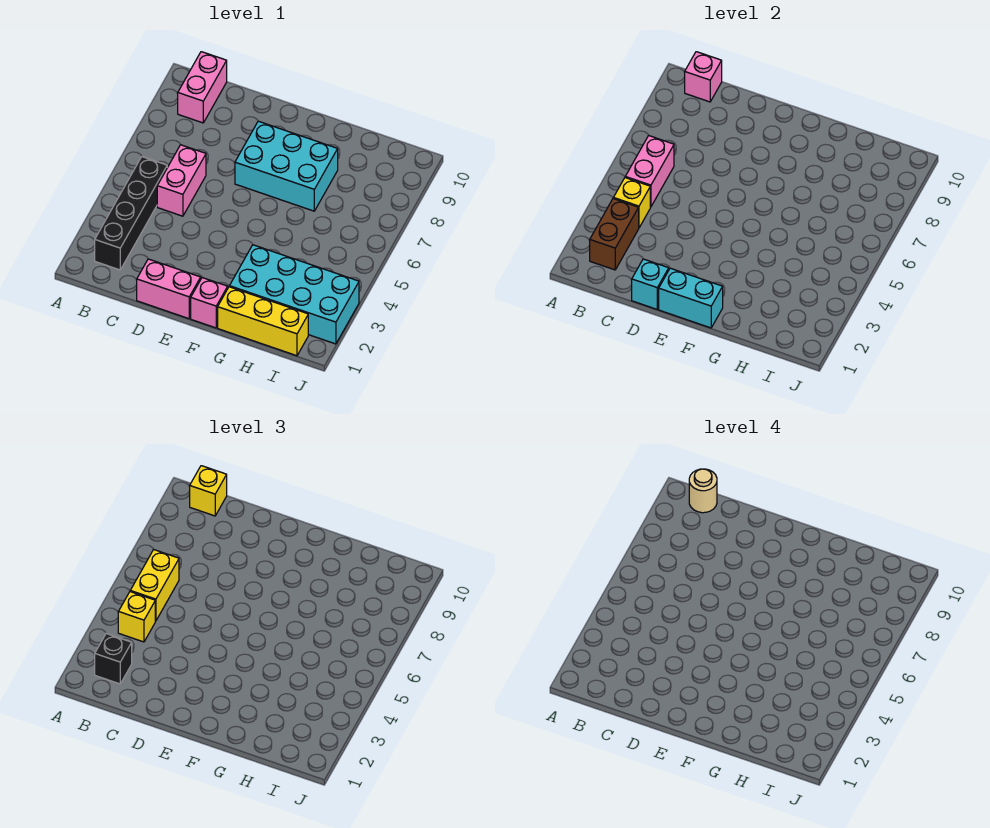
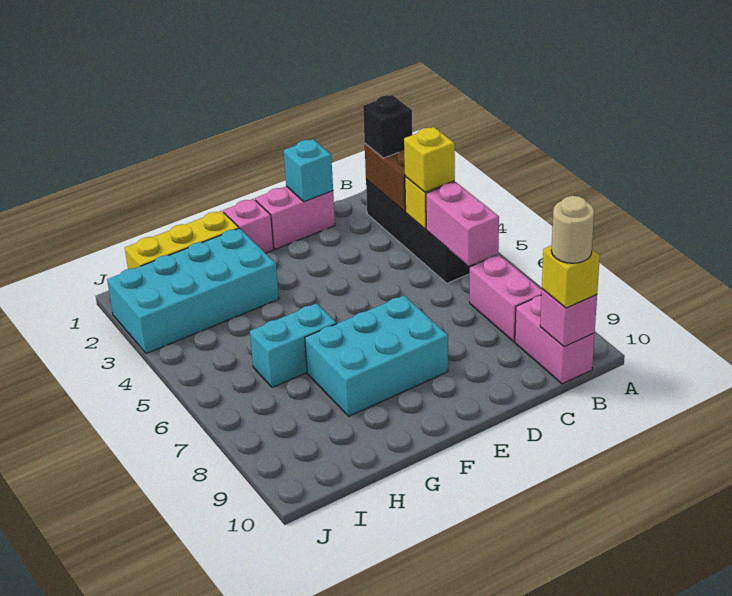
yellow brick B5:B6 level 3 -> none
pink brick C5:C6 level 1 -> pink brick B7:B8 level 1
cyan brick E1:F1 level 2 -> cyan brick G6:H6 level 1

